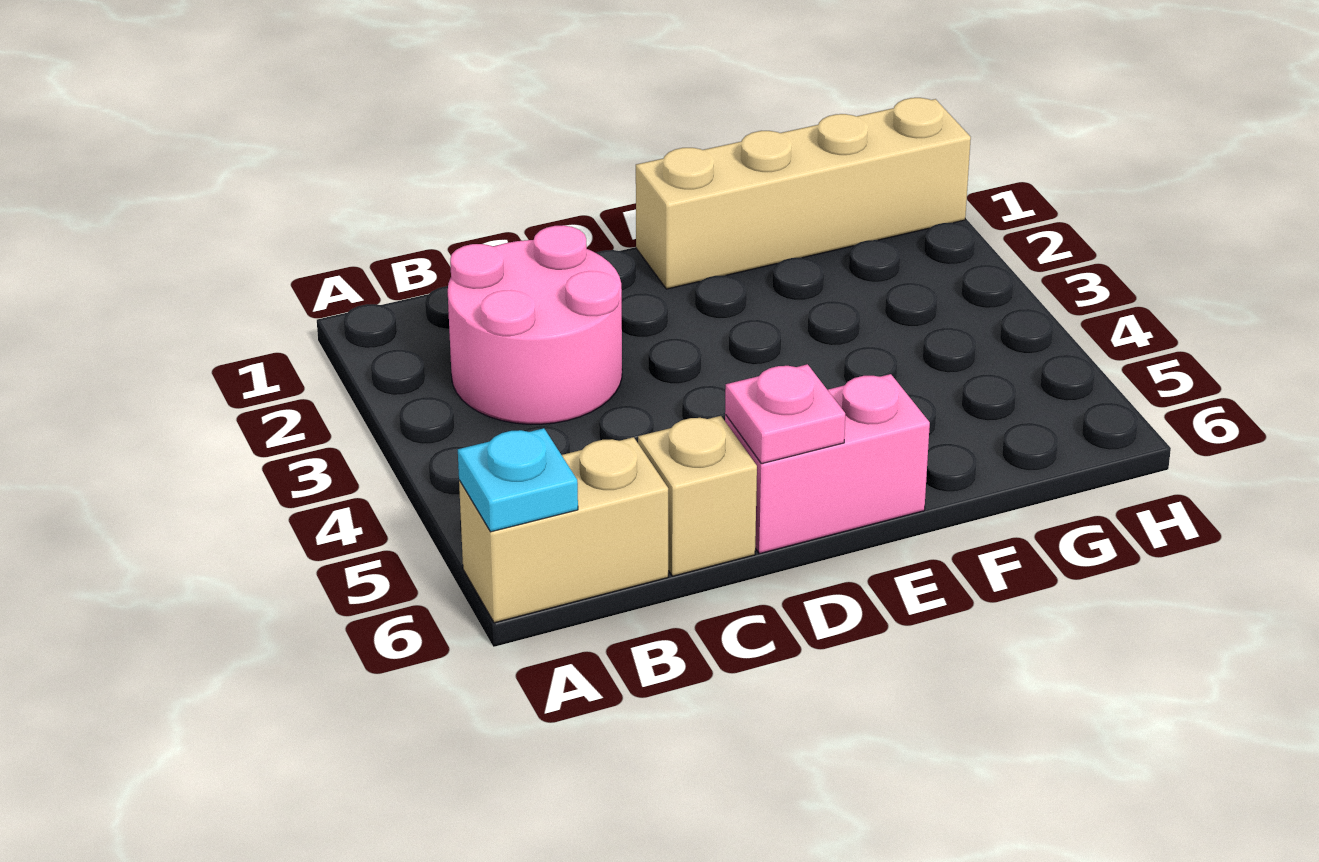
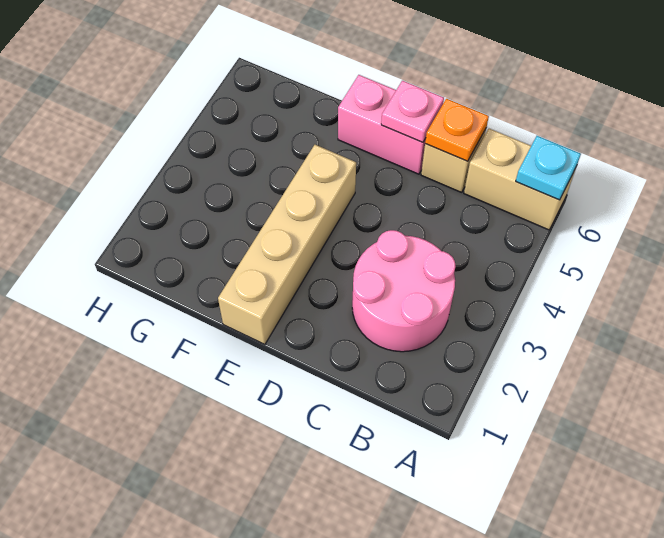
none -> orange plate C6 level 2
tan brick E1:H1 level 1 -> tan brick E1:E4 level 1

